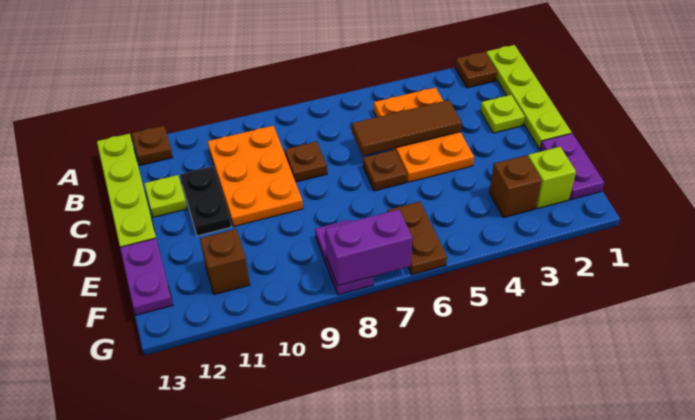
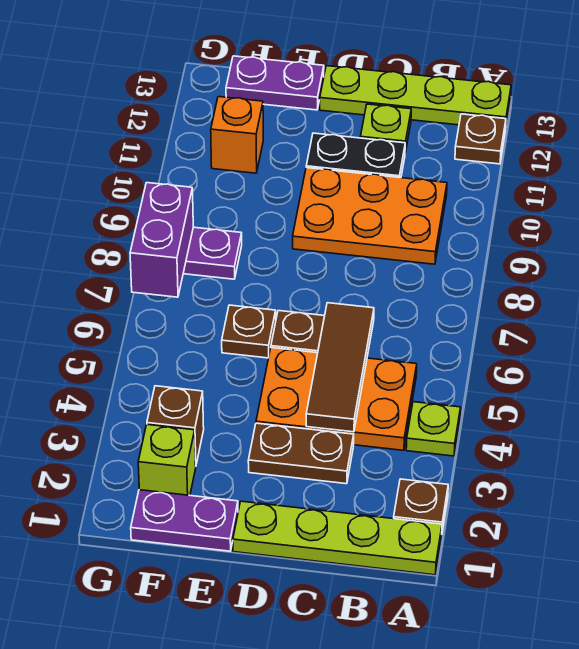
lime plate C2 level 1 -> lime plate A4 level 1
brown plate C8 level 1 -> brown plate E6 level 1
brown plate F6:G6 level 1 -> brown plate C3:D3 level 1
brown brick F11 level 1 -> orange brick F11 level 1

